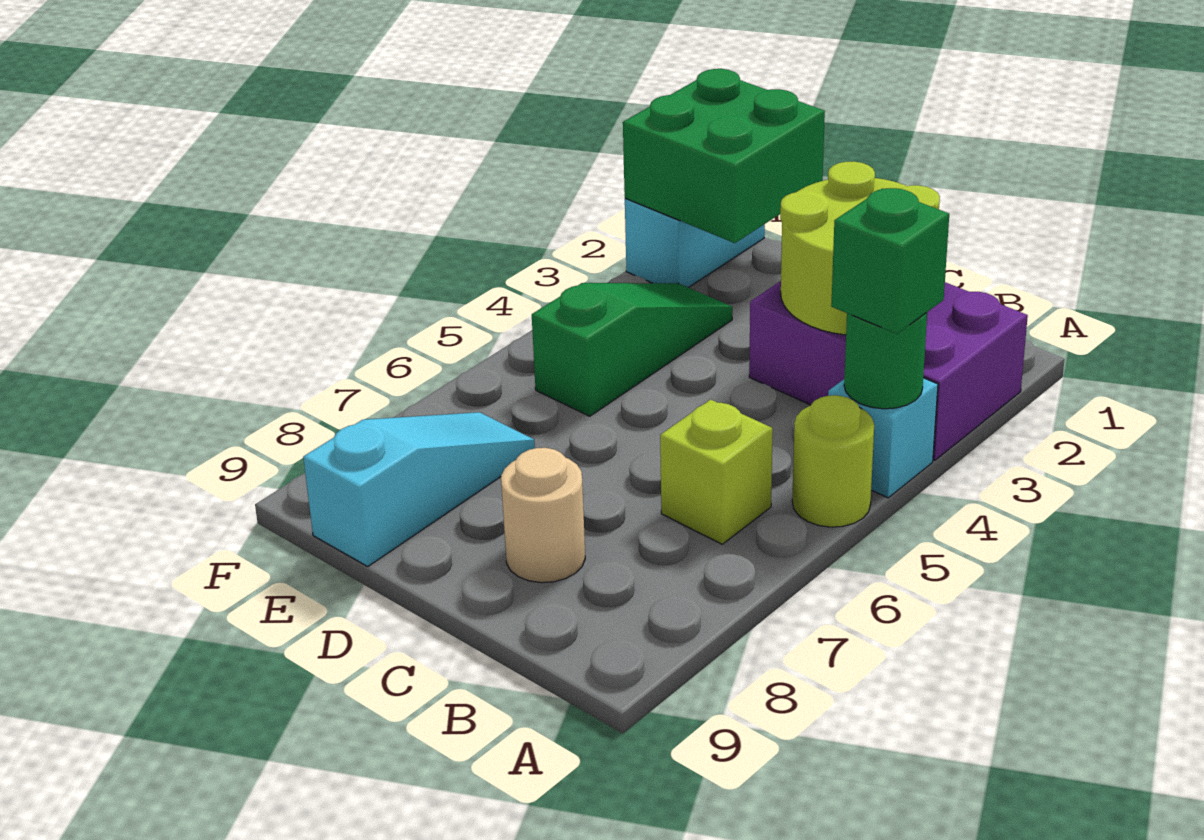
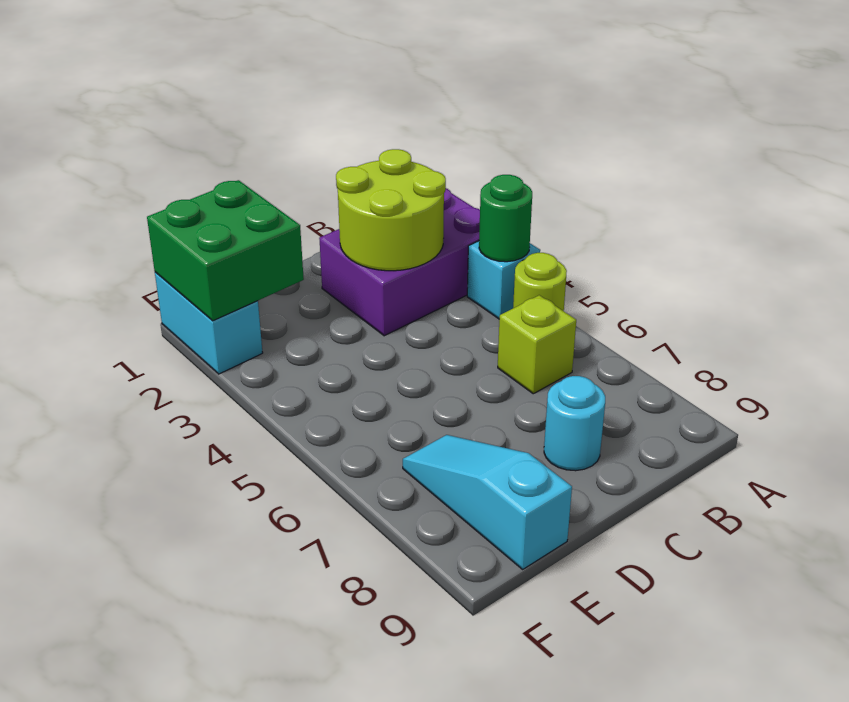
green brick A4 level 3 -> none
tan round brick C8 level 1 -> cyan round brick C8 level 1
green slope E3:E5 level 1 top 5 -> none

